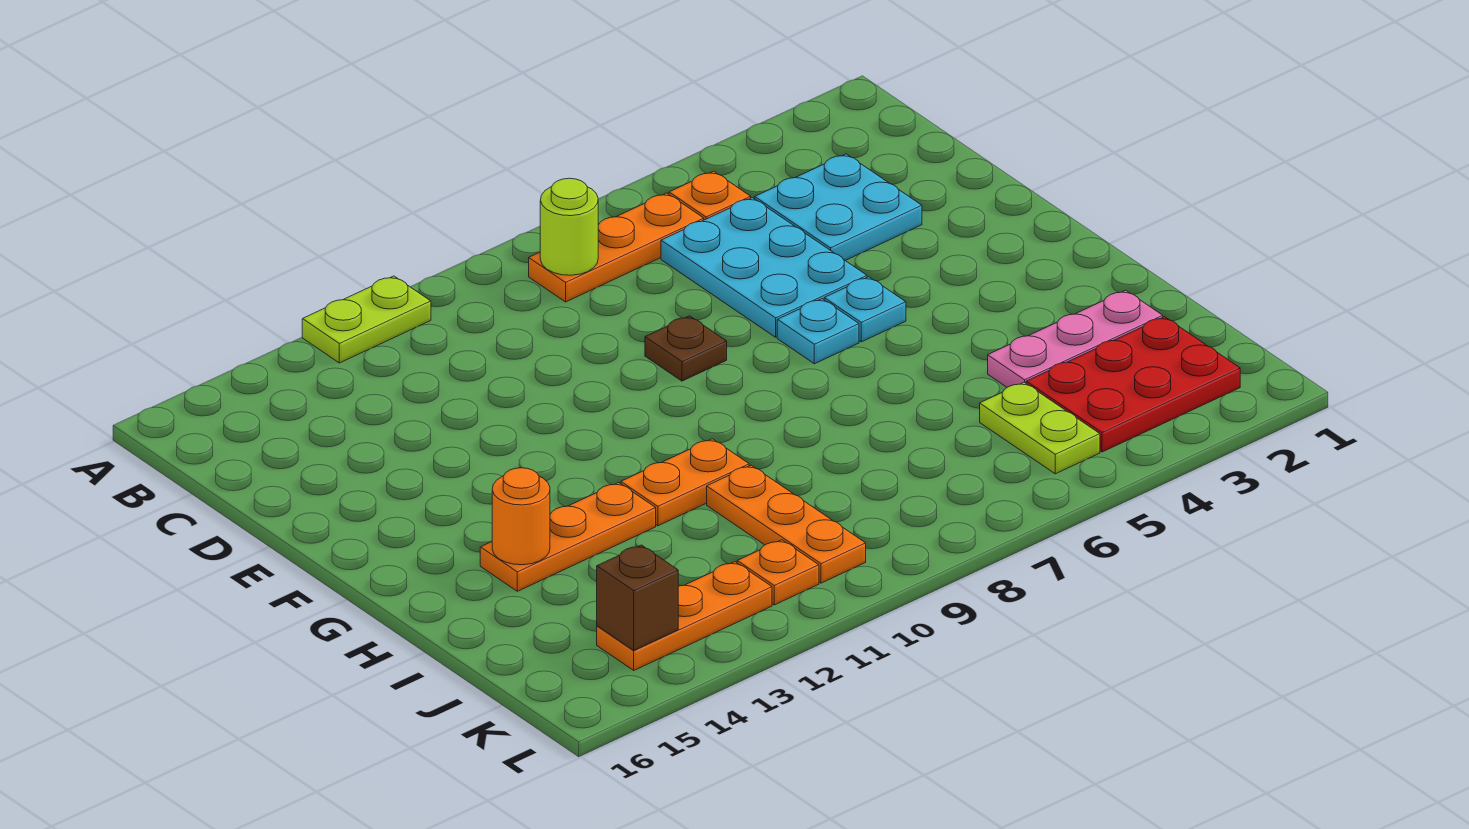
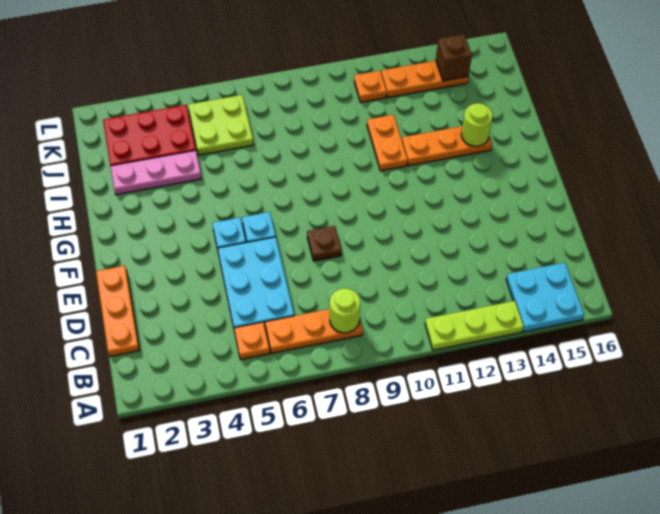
lime plate A11:A12 level 1 -> lime plate A11:A13 level 1
cyan plate C3:D4 level 1 -> cyan plate A14:B15 level 1
orange plate H10:H11 level 1 -> orange plate H11:I11 level 1
orange round brick H14 level 2 -> lime round brick H14 level 2
orange plate I10:K10 level 1 -> orange plate C1:E1 level 1
lime plate J5:K5 level 1 -> lime plate J5:K6 level 1

